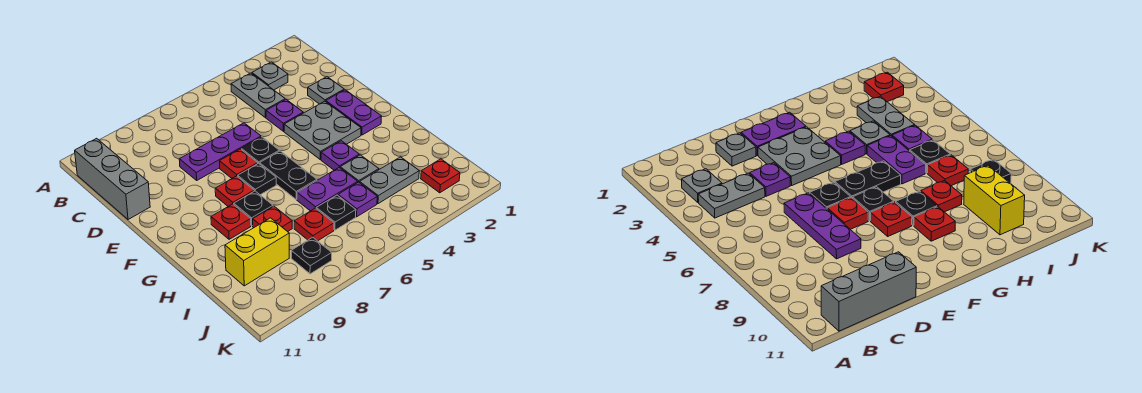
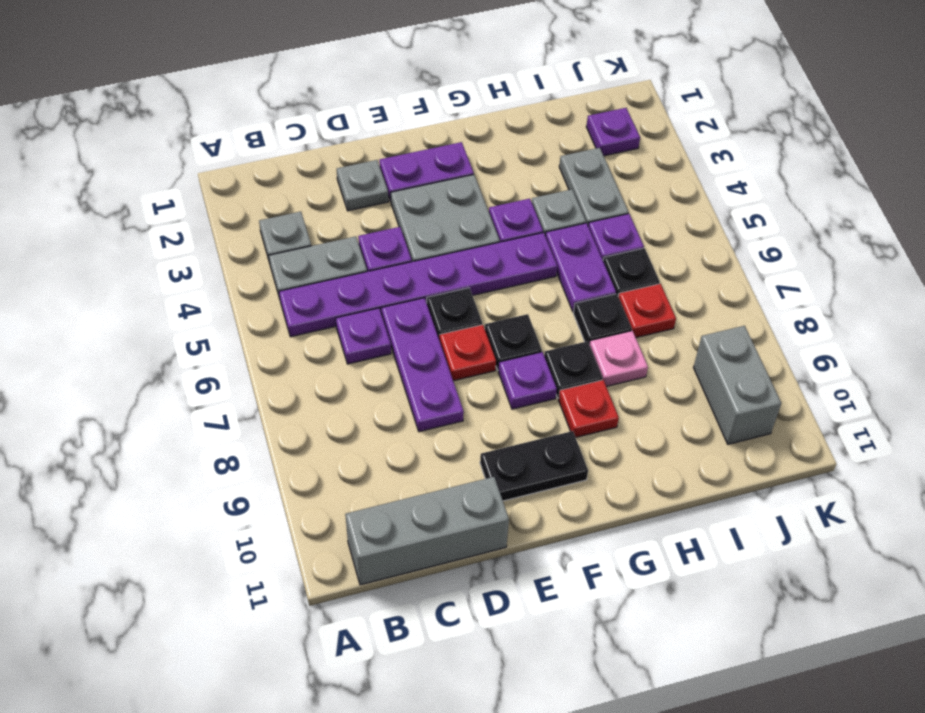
none -> purple plate B5:G5 level 1
none -> purple plate C6 level 1
black plate F6:G6 level 1 -> black plate E10:F10 level 1
red plate F8 level 1 -> purple plate F8 level 1
red plate H8 level 1 -> pink plate H8 level 1
yellow brick I9:I10 level 1 -> none
red plate J2 level 1 -> purple plate J2 level 1
black plate J8 level 1 -> black plate H7 level 1
none -> grey brick J9:J10 level 1

